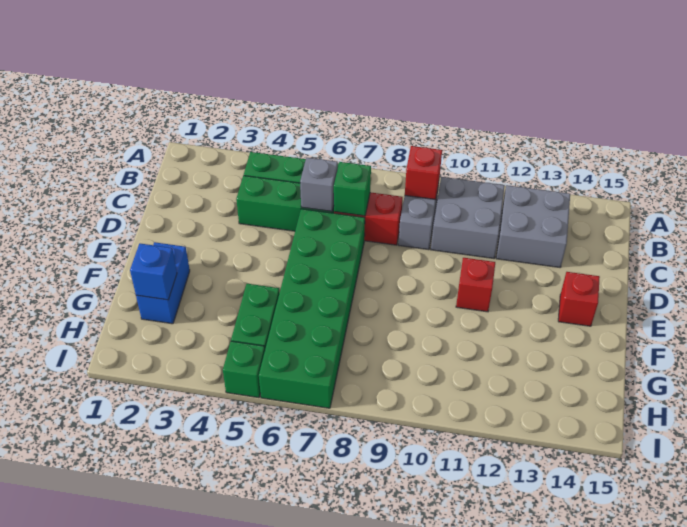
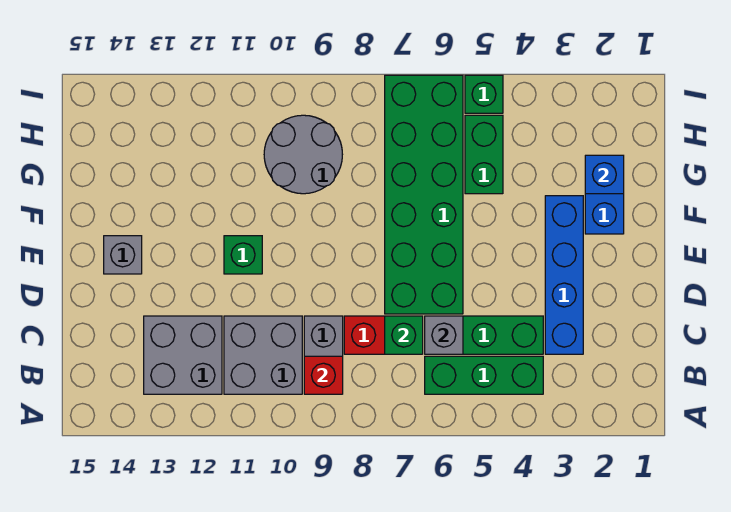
none -> blue brick C3:F3 level 1
red brick E11 level 1 -> green brick E11 level 1
red brick E14 level 1 -> grey brick E14 level 1
none -> grey round brick G9:H10 level 1

